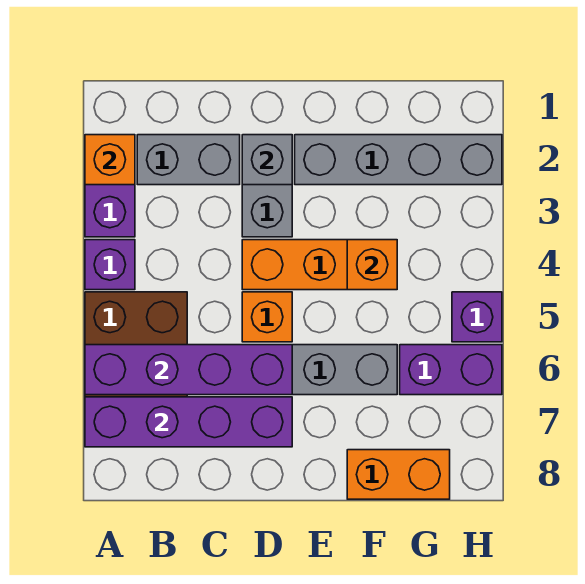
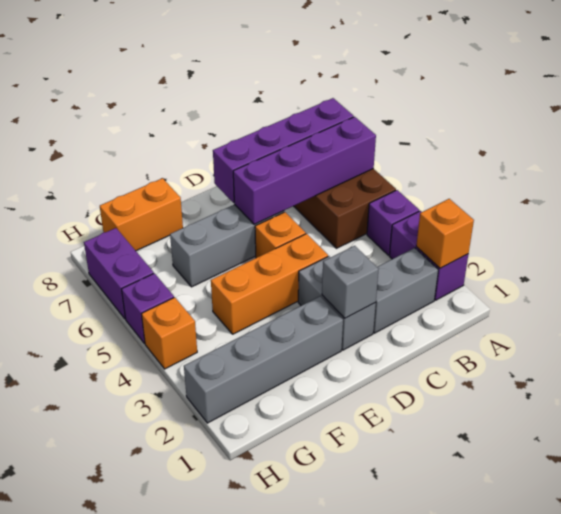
orange brick F4 level 2 -> orange brick H4 level 1
purple brick G6:H6 level 1 -> purple brick H6:H7 level 1

